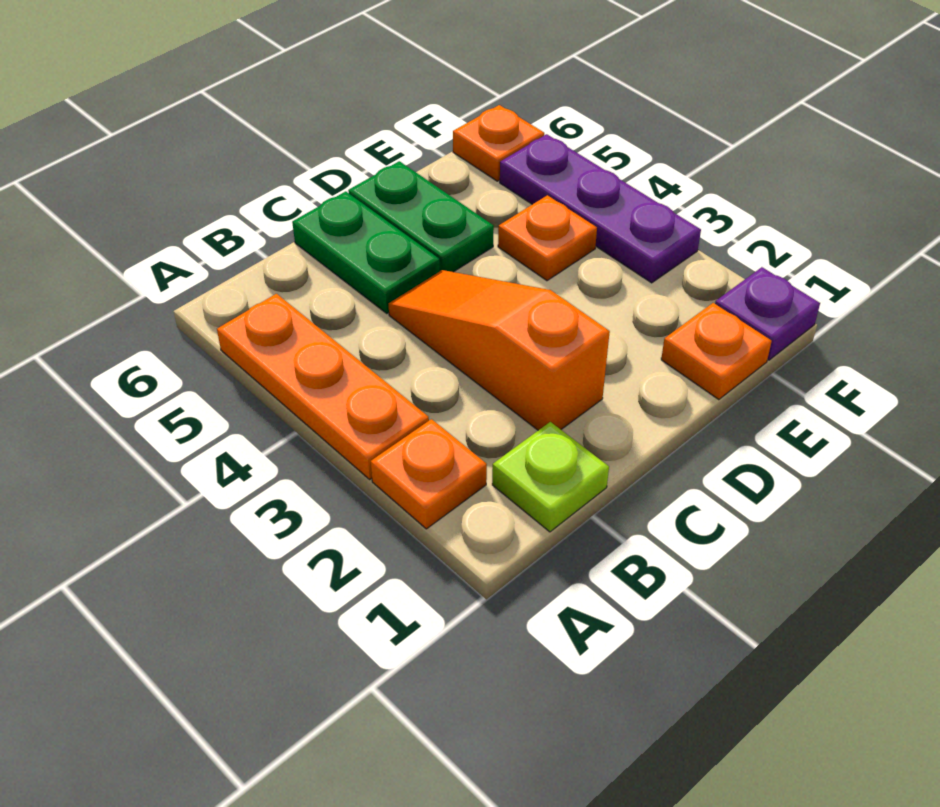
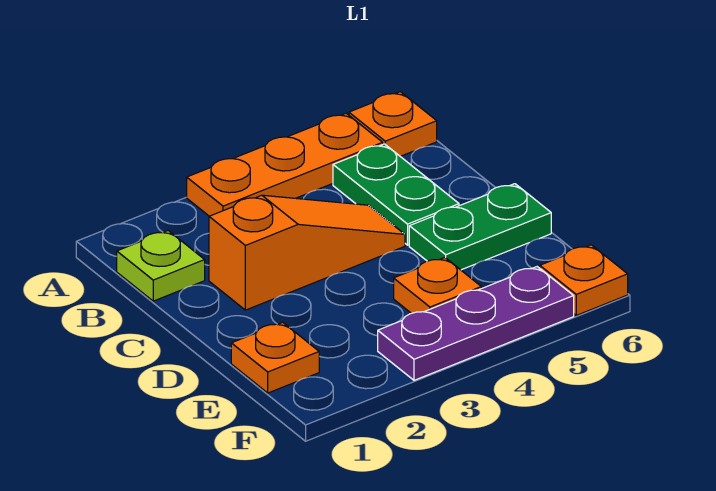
orange plate A2 level 1 -> orange plate A6 level 1
green plate C5:C6 level 1 -> green plate B5:C5 level 1
purple plate F1 level 1 -> none

